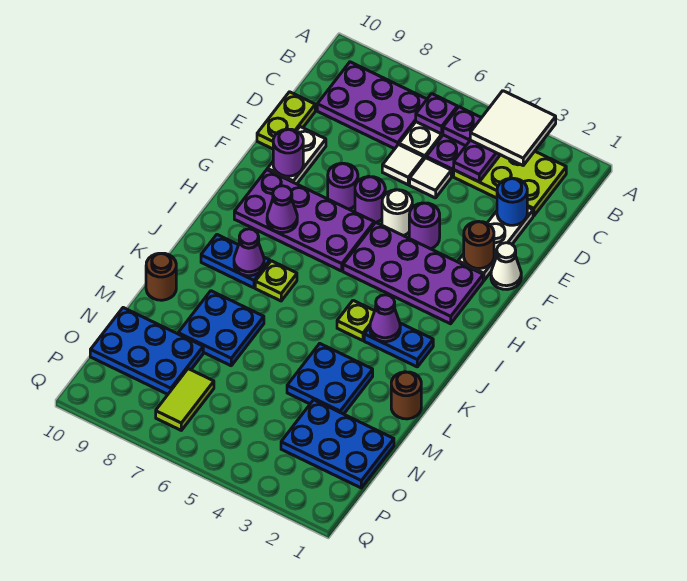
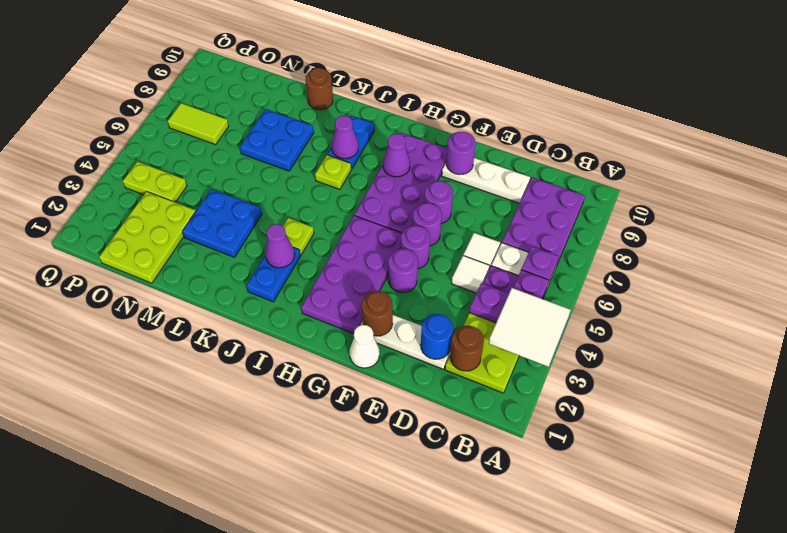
lime plate D10:E10 level 1 -> lime plate O4:P4 level 1
white plate E9:F9 level 1 -> white plate D9:F9 level 1
white round brick F5 level 1 -> purple round brick F5 level 1
brown round brick L1 level 1 -> brown round brick C2 level 2
blue plate N1:O3 level 1 -> lime plate N1:O3 level 1
blue plate N8:O10 level 1 -> none

